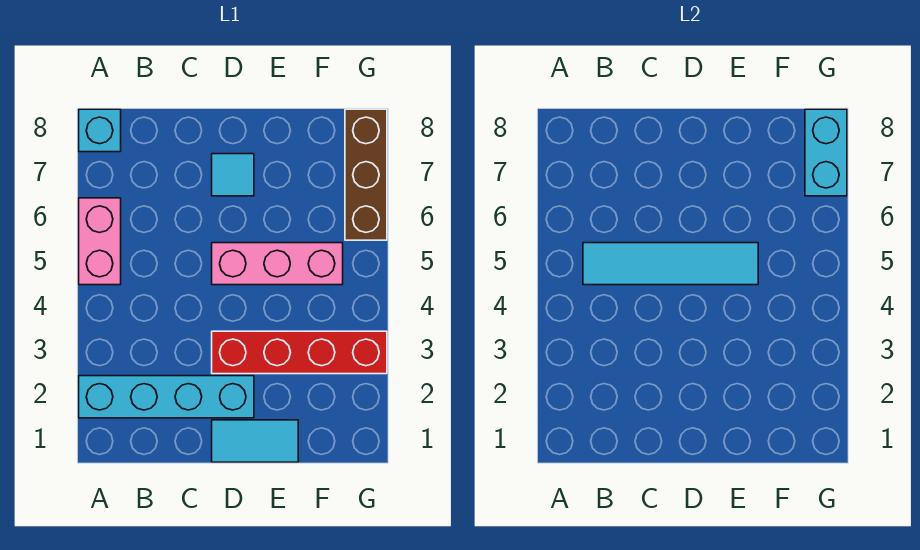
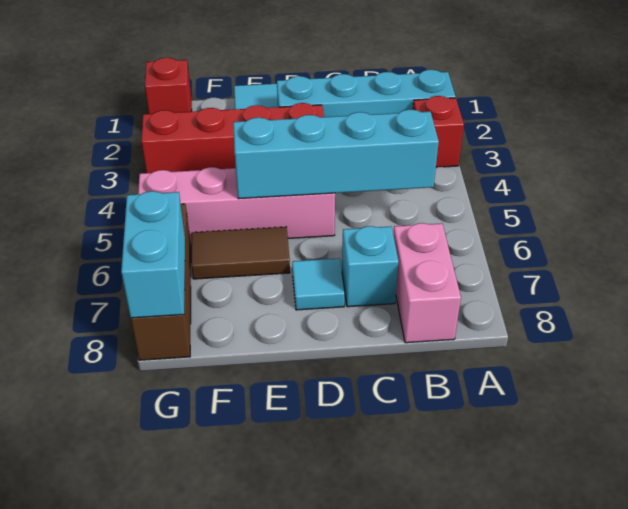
none -> red brick A3 level 1
pink brick A5:A6 level 1 -> pink brick B7:B8 level 1
cyan brick A8 level 1 -> cyan brick C7 level 1
cyan tile B5:E5 level 2 -> cyan brick B5:E5 level 2
pink brick D5:F5 level 1 -> pink brick D5:G5 level 1
none -> brown tile E6:F6 level 1
none -> red brick G1 level 1

